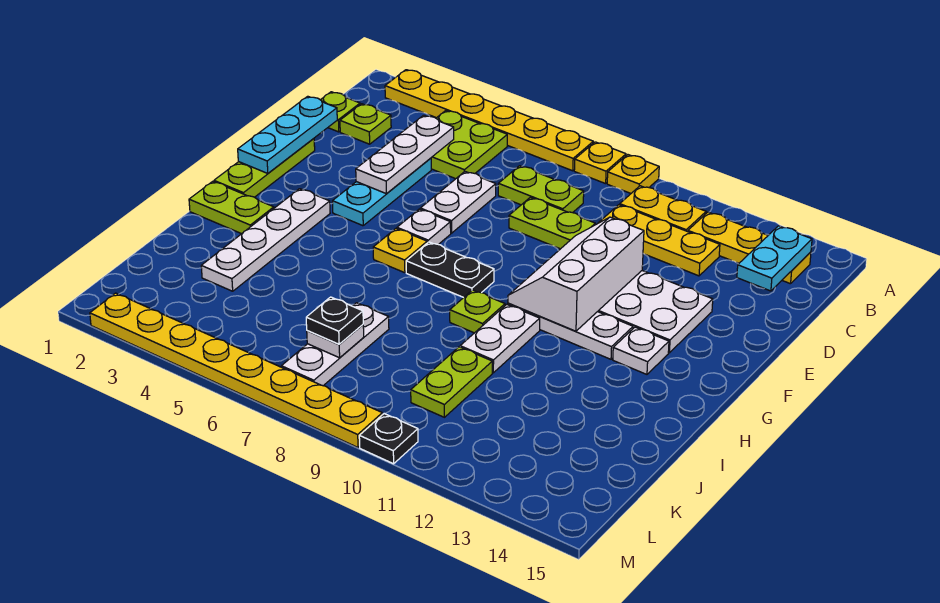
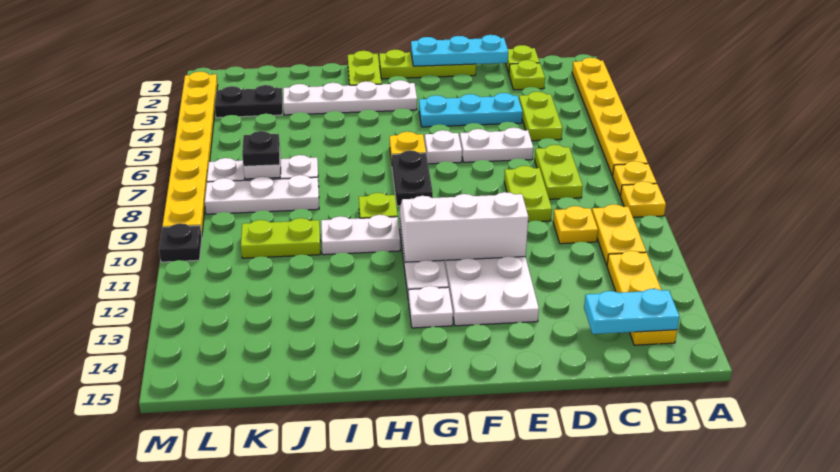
lime plate B4:C5 level 1 -> lime plate C4:C5 level 1
white plate C4:E4 level 2 -> white plate J8:L8 level 1
yellow plate C10:C12 level 1 -> yellow plate C10 level 1
none -> black plate K3:L3 level 1

